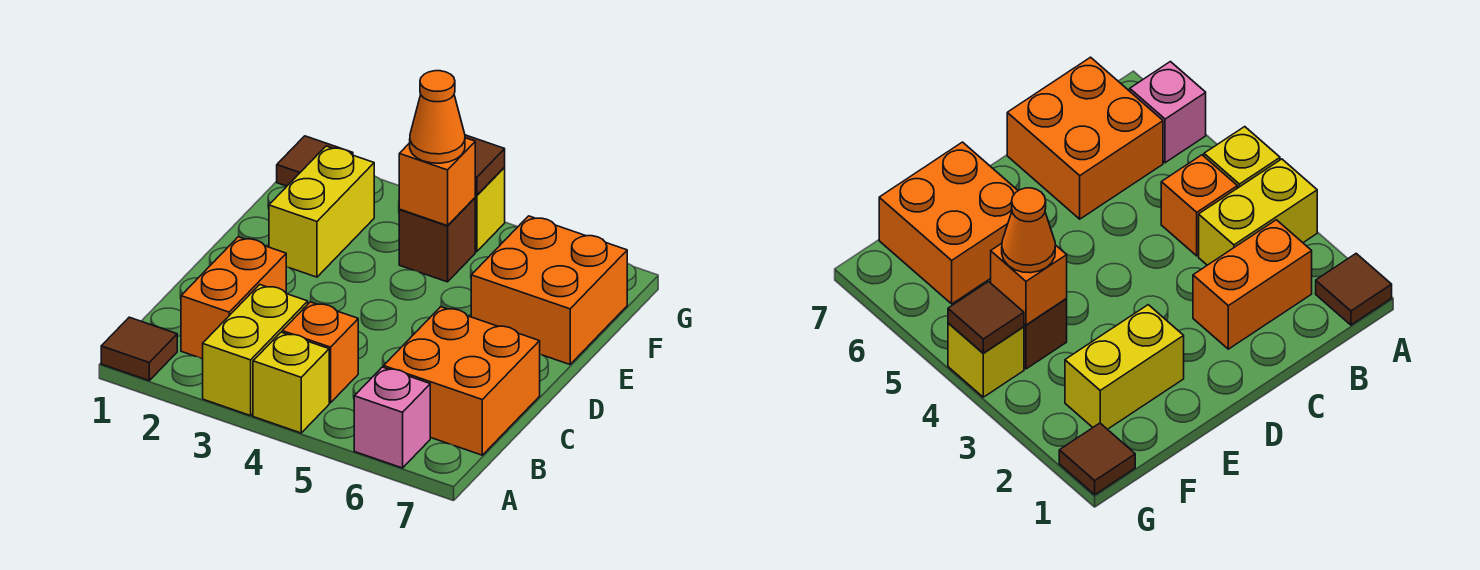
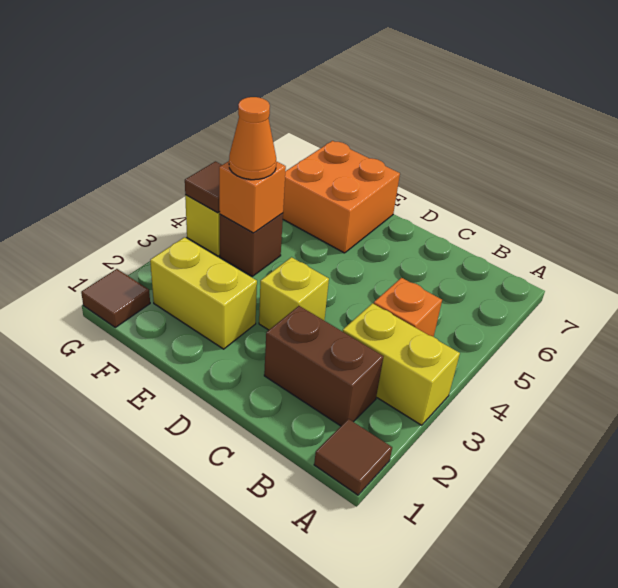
yellow brick A4 level 1 -> yellow brick D3 level 1
pink brick A6 level 1 -> none
orange brick B2:C2 level 1 -> brown brick B2:C2 level 1
orange brick B6:C7 level 1 -> none

